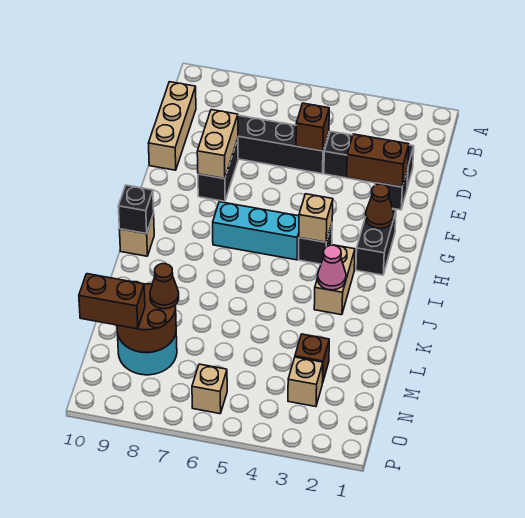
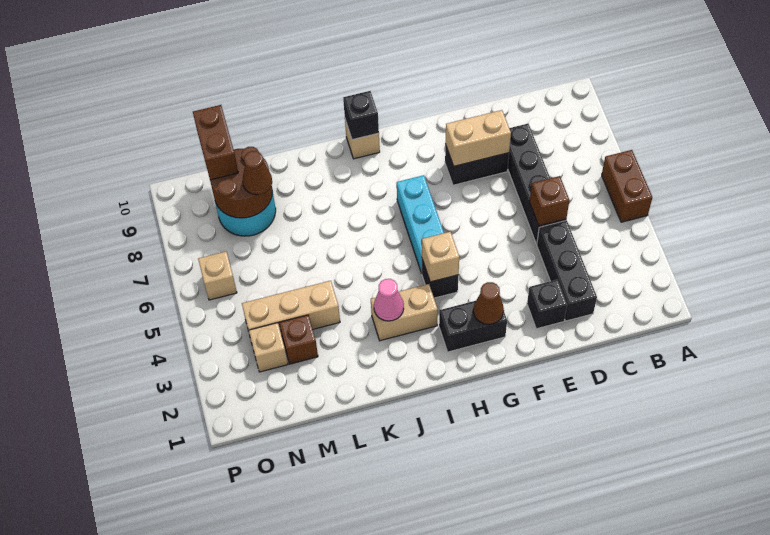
tan brick C10:E10 level 1 -> tan brick L4:N4 level 1
brown brick E2:E3 level 2 -> brown brick A5:A6 level 1

